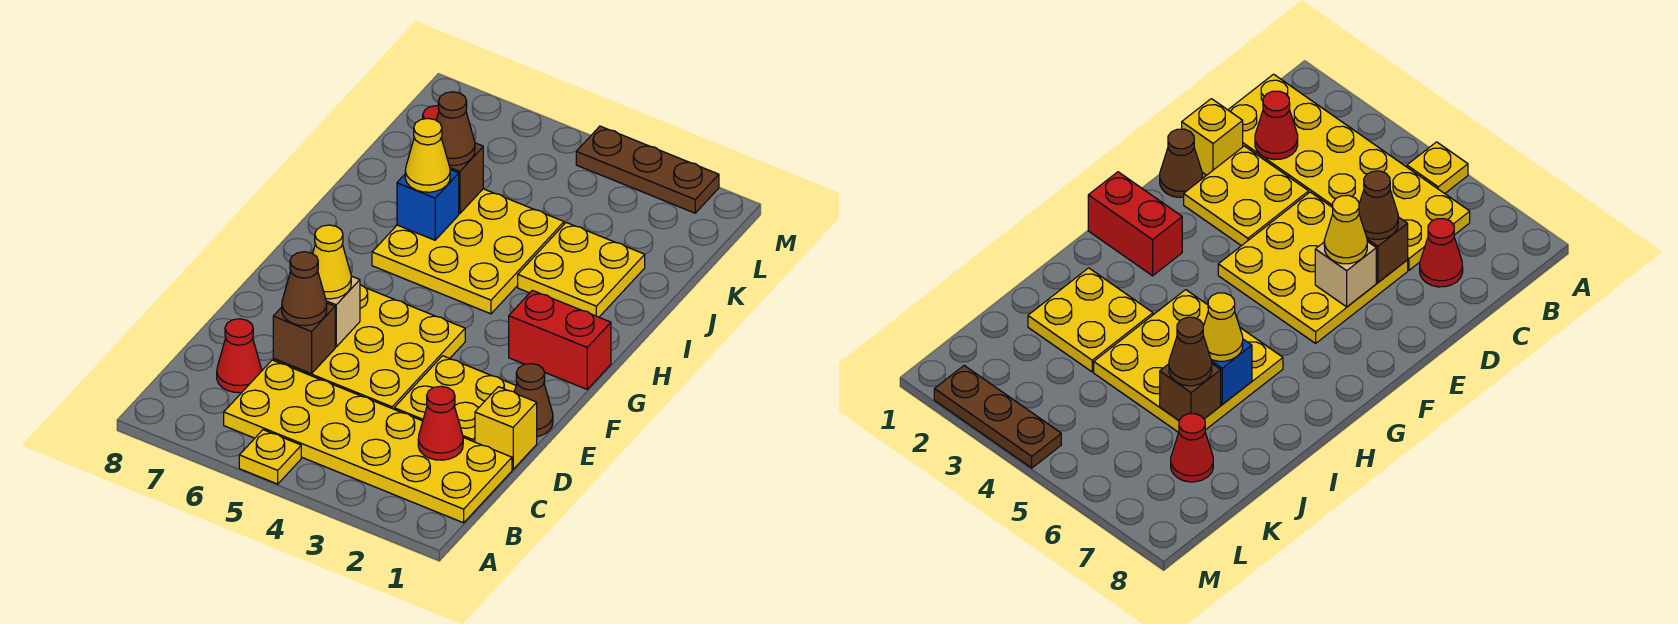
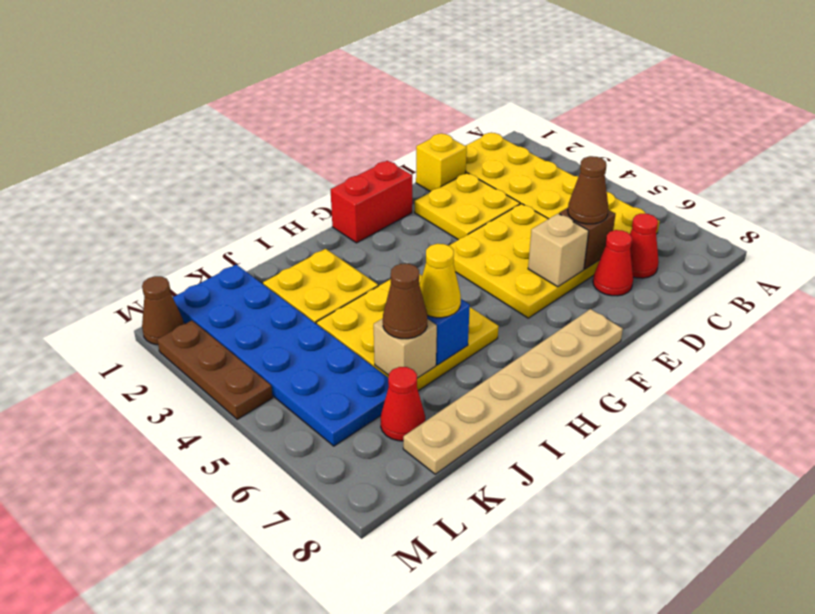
yellow plate A5 level 1 -> none
red cone C2 level 2 -> red cone D7 level 1
brown cone E1 level 1 -> brown cone M1 level 1
yellow cone E6 level 3 -> none
none -> tan plate F8:K8 level 1
red brick G1:G2 level 1 -> red brick F1:G1 level 1
brown brick J6 level 2 -> tan brick J6 level 2
none -> blue plate K1:L6 level 1

